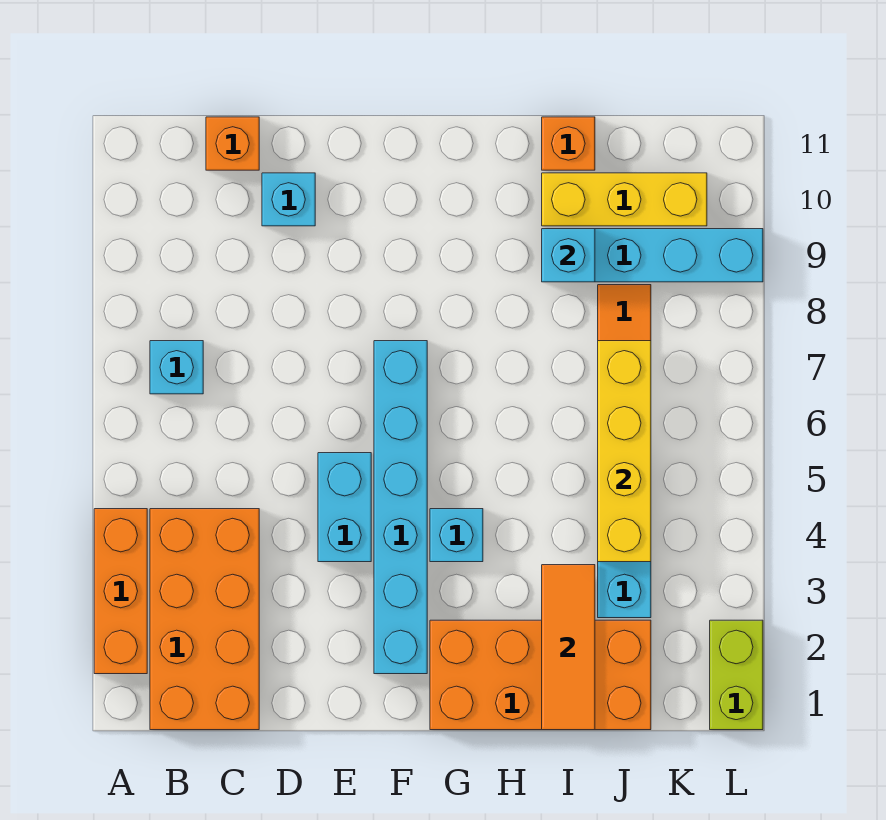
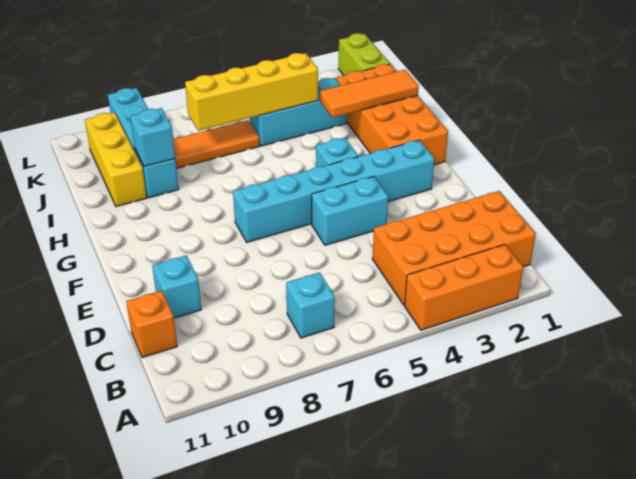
orange brick I11 level 1 -> none
lime brick L1:L2 level 1 -> lime brick K1:L1 level 1

